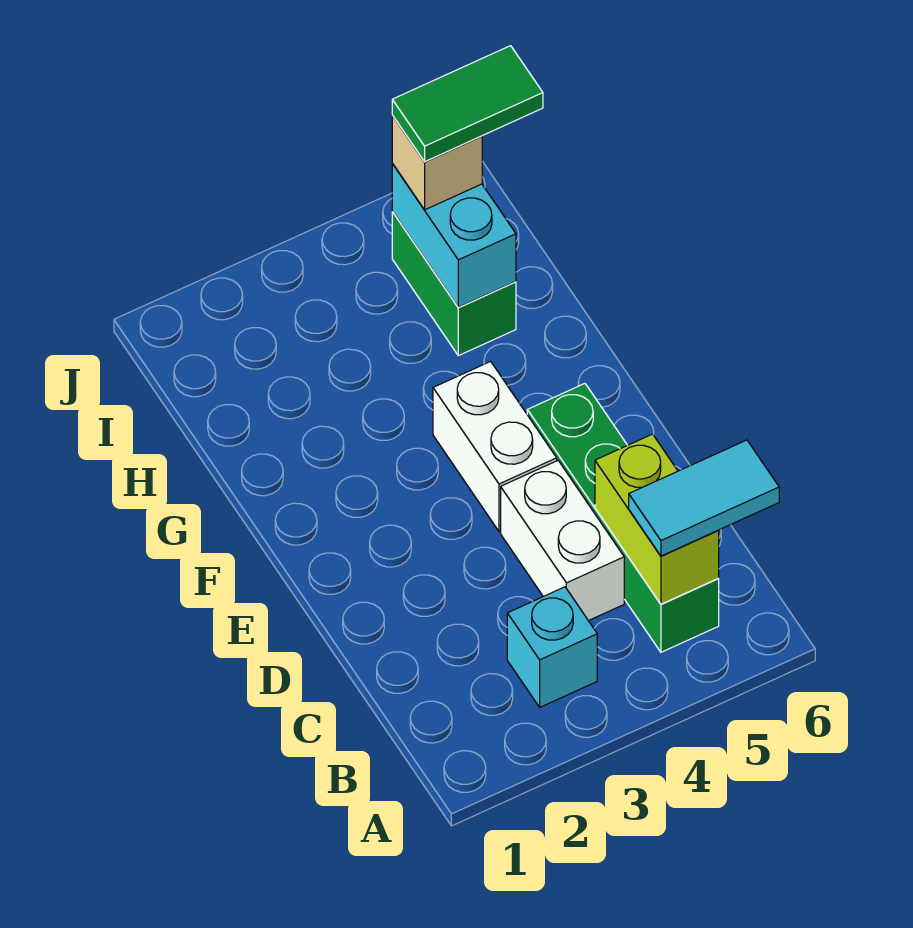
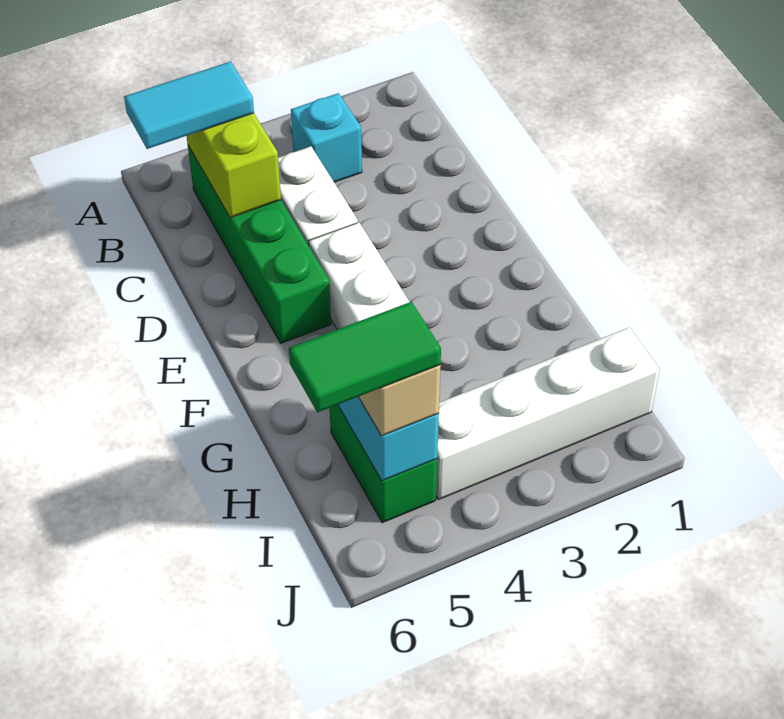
none -> white brick I1:I4 level 1

